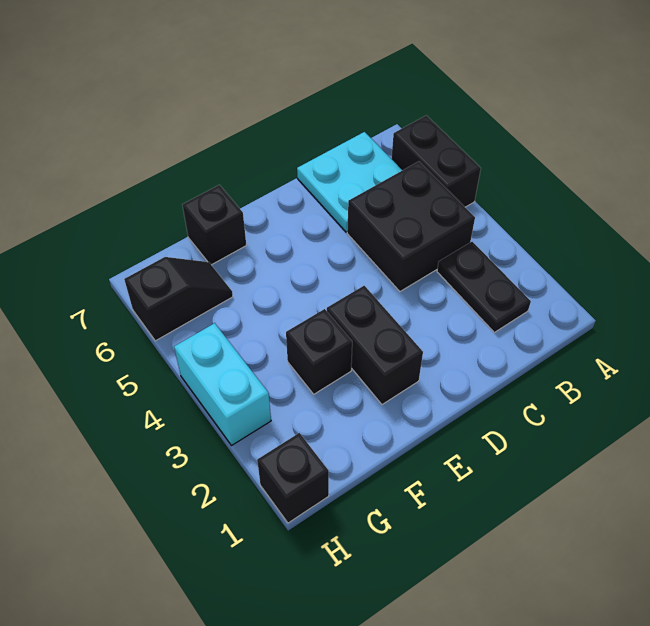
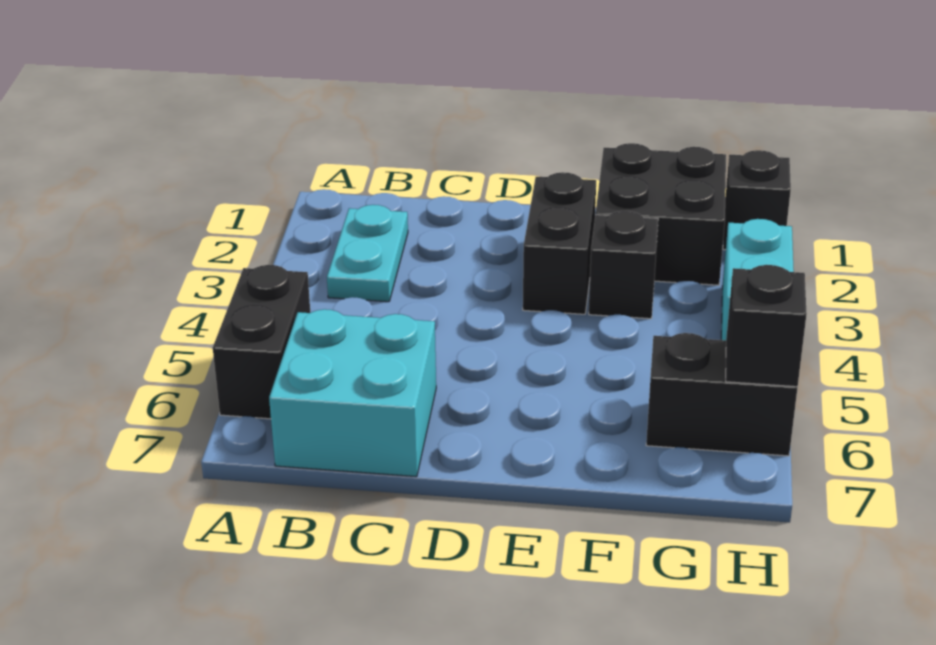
black plate B2:B3 level 1 -> cyan plate B2:B3 level 1
black brick B4:C5 level 1 -> black brick F1:G2 level 1
cyan plate B6:C7 level 1 -> cyan brick B6:C7 level 1
black brick F7 level 1 -> black brick H6 level 2
black slope G6:H6 level 1 top H -> black brick G6:H6 level 1

